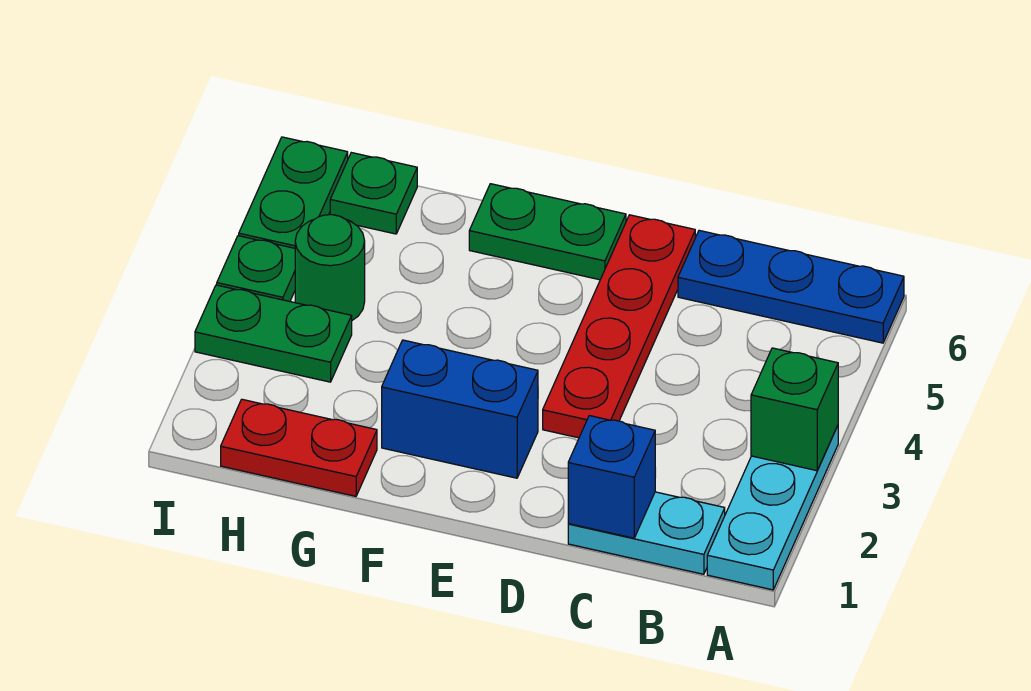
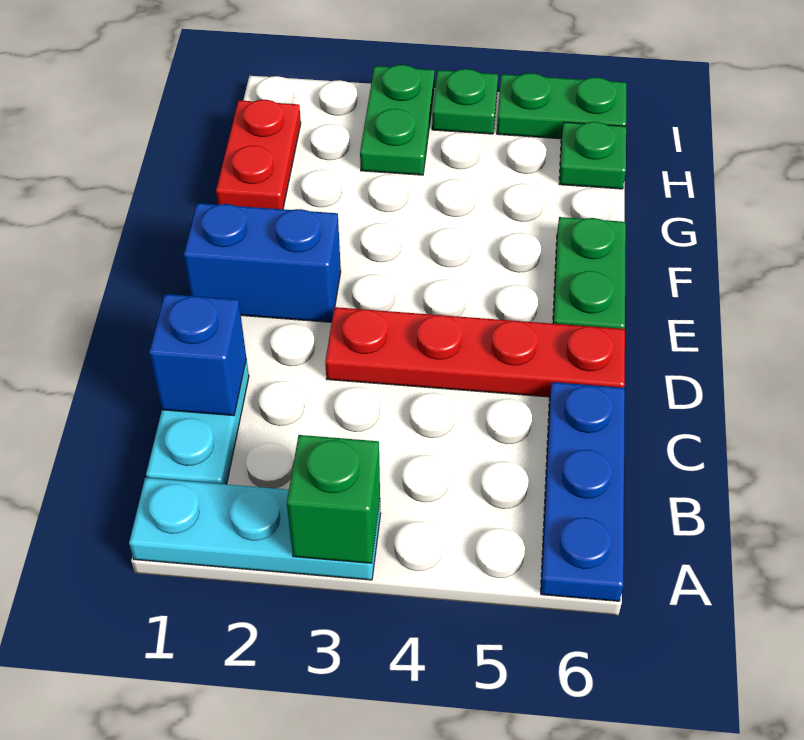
blue brick E2:F2 level 1 -> blue brick E1:E2 level 1
green round brick H4 level 1 -> none

